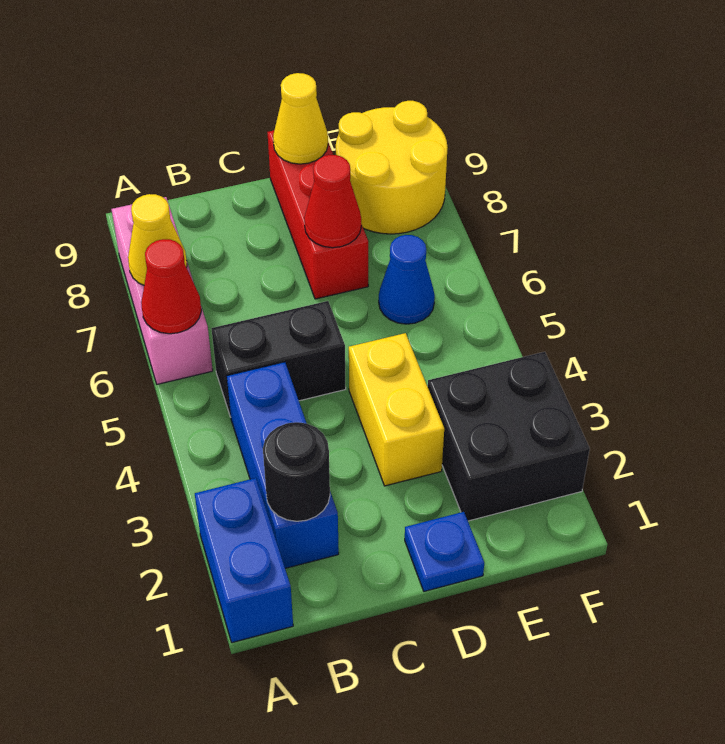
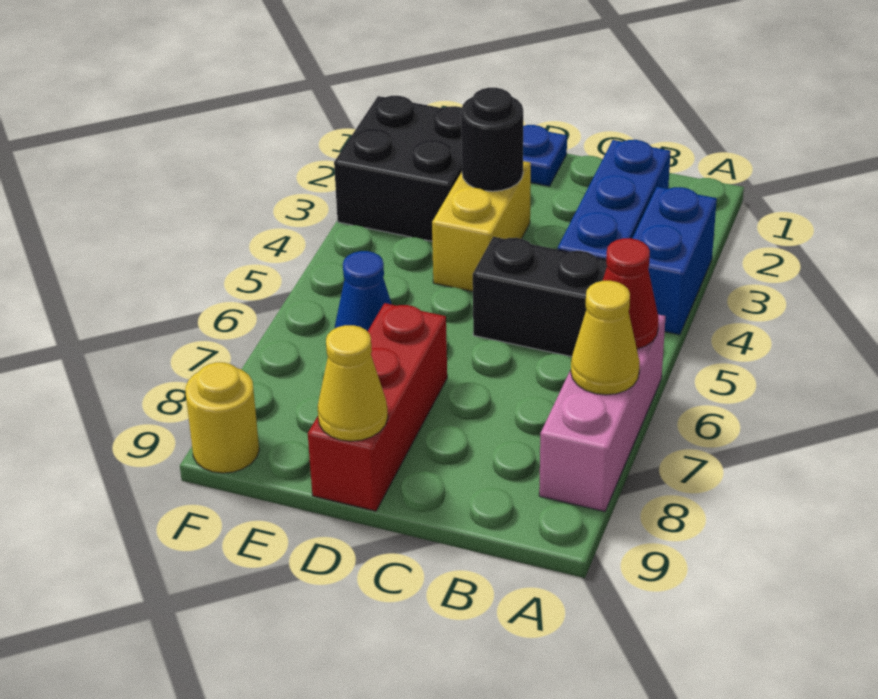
blue brick A1:A2 level 1 -> blue brick A3:A4 level 1
black round brick B2 level 2 -> black round brick D3 level 2
red cone D7 level 2 -> none
yellow round brick E8:F9 level 1 -> yellow round brick F9 level 1

